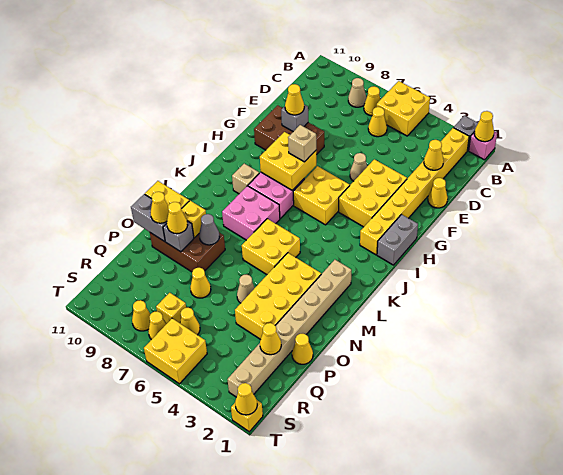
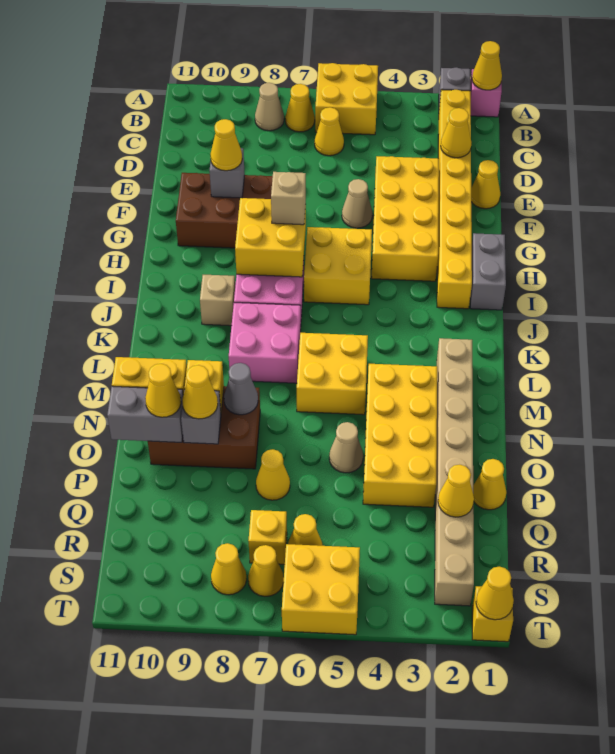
yellow brick F3:H4 level 1 -> yellow brick E3:H4 level 1

